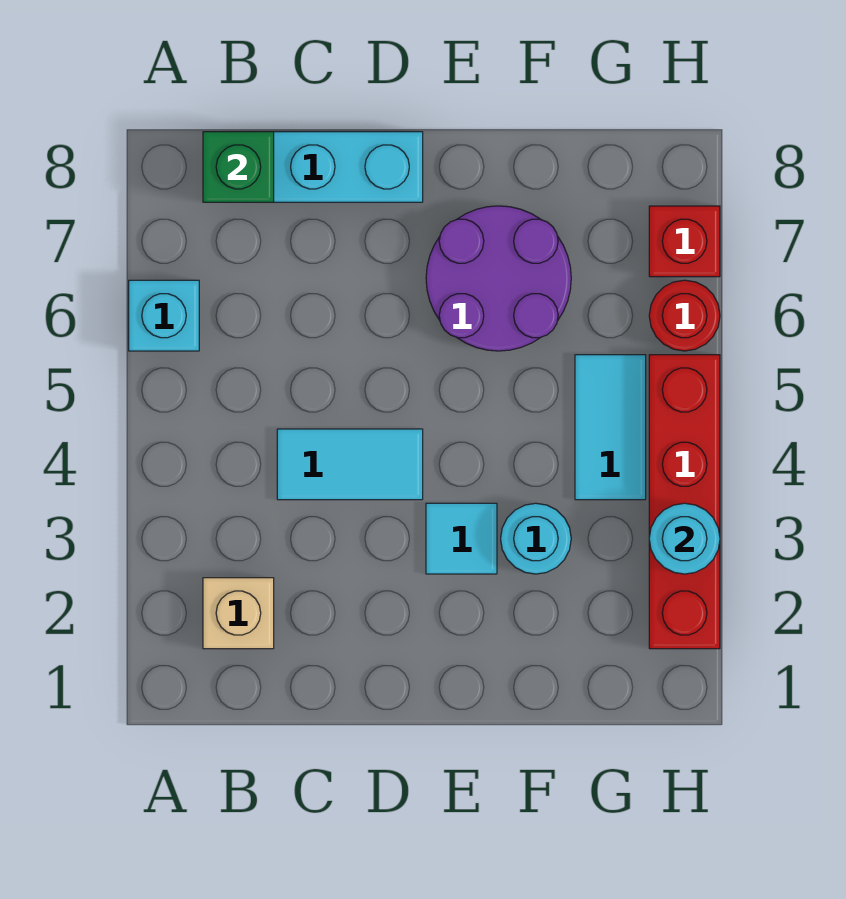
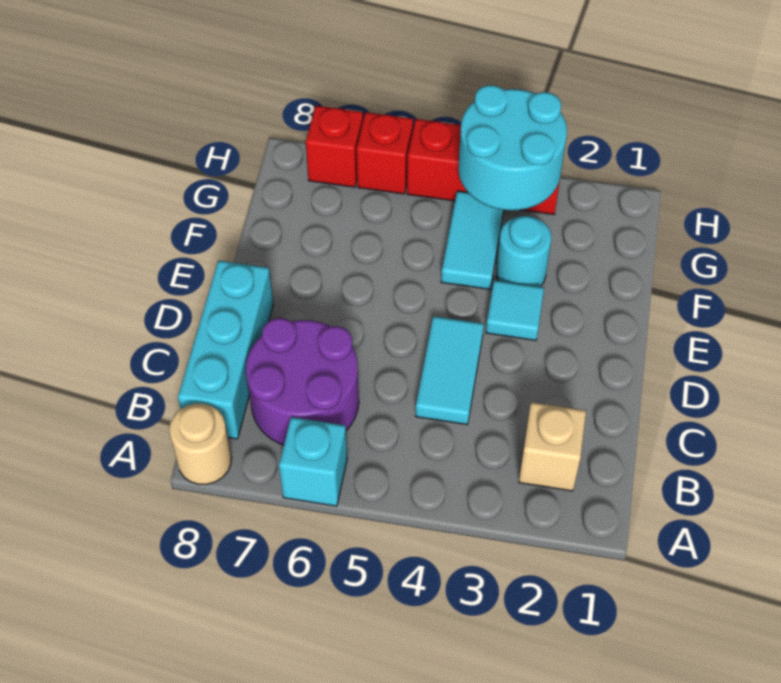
none -> tan round brick A8 level 1
green brick B8 level 2 -> none
purple round brick E6:F7 level 1 -> purple round brick B6:C7 level 1
cyan tile G4:G5 level 1 -> cyan tile F4:G4 level 1
red brick H2:H5 level 1 -> red brick H3:H5 level 1
cyan round brick H3 level 2 -> cyan round brick G3:H4 level 2
red round brick H6 level 1 -> red brick H6 level 1

